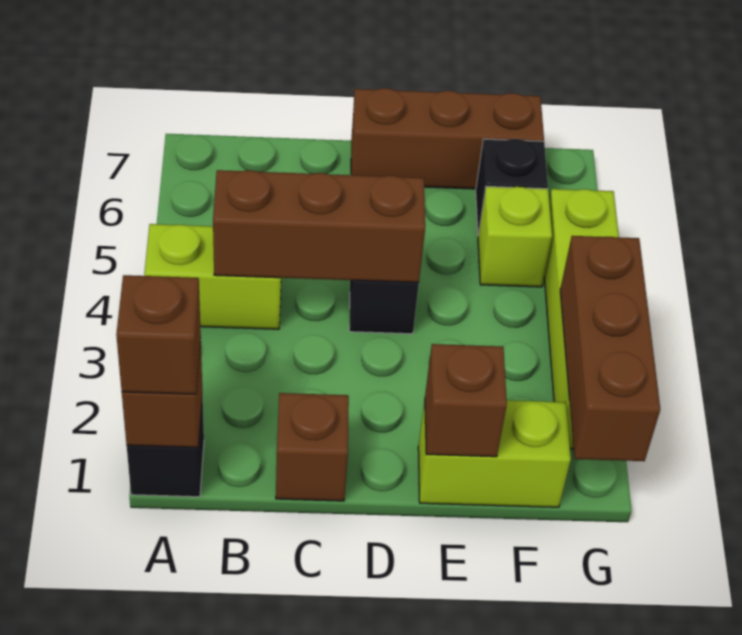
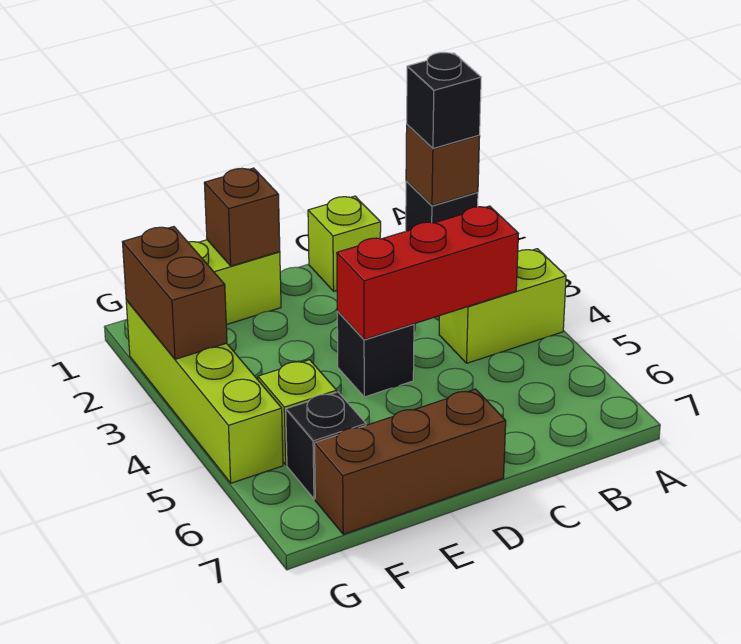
brown brick A1 level 3 -> black brick A1 level 3
brown brick B4:D4 level 2 -> red brick B4:D4 level 2
brown brick C1 level 1 -> lime brick C1 level 1
brown brick G1:G3 level 2 -> brown brick G2:G3 level 2

